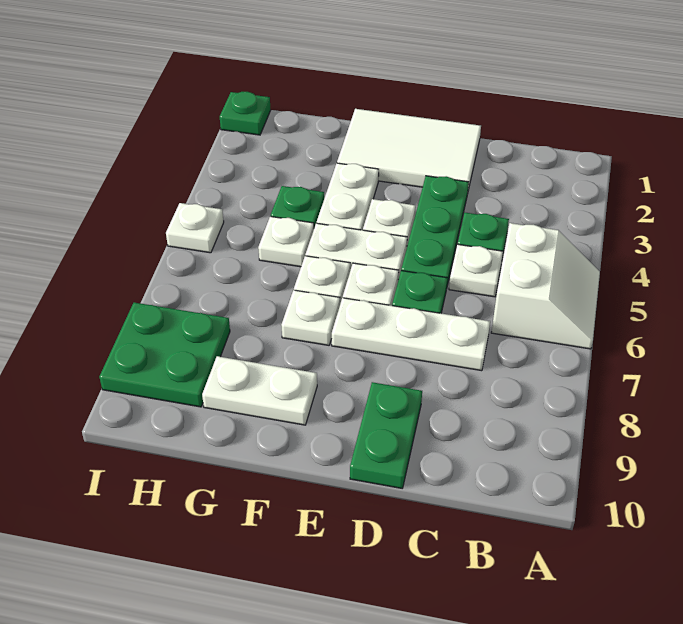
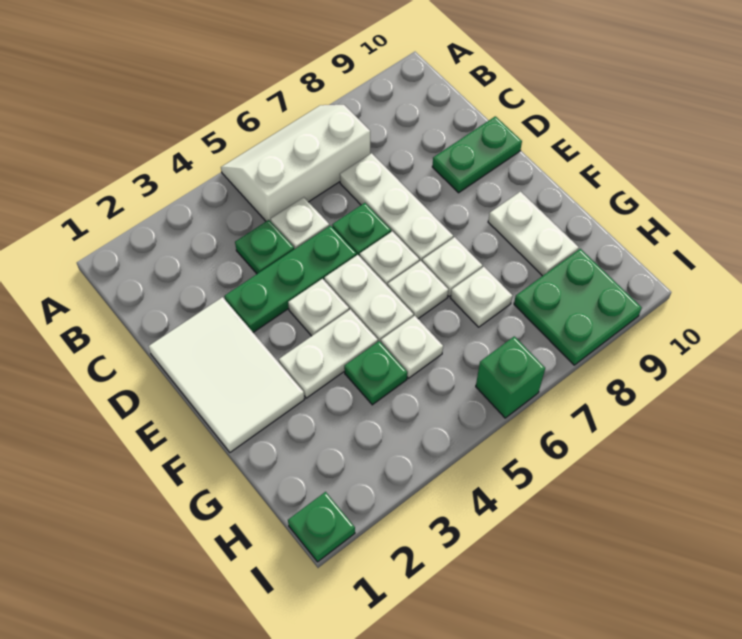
white slope A5:B6 level 1 top B -> white slope A5:B7 level 1 top B
white plate I5 level 1 -> white plate G7 level 1
none -> green brick I6 level 1

